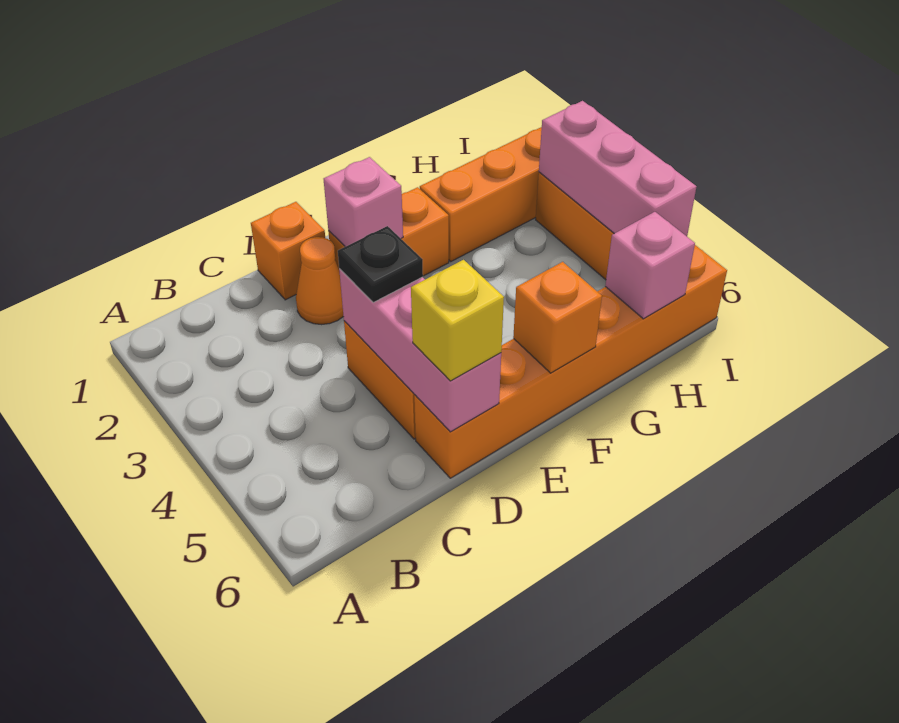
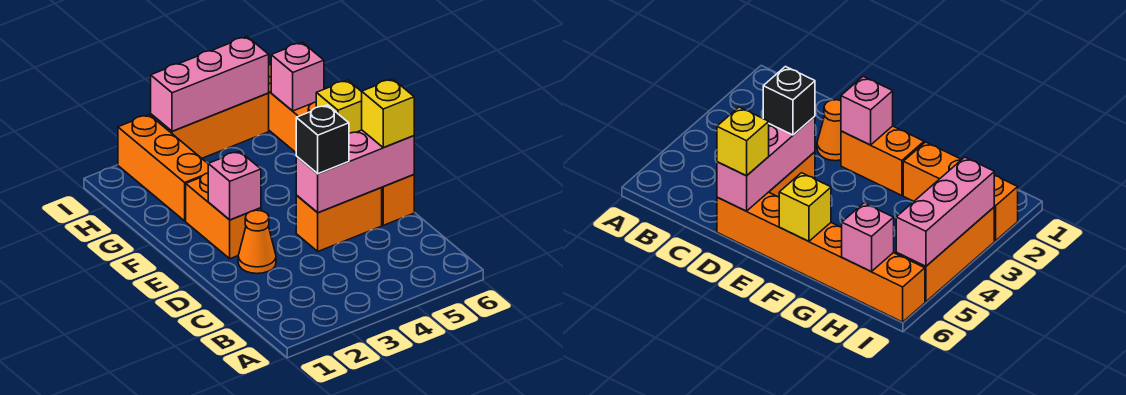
orange brick D1 level 1 -> none
black plate D4 level 3 -> black brick D4 level 3
orange brick F6 level 2 -> yellow brick F6 level 2

